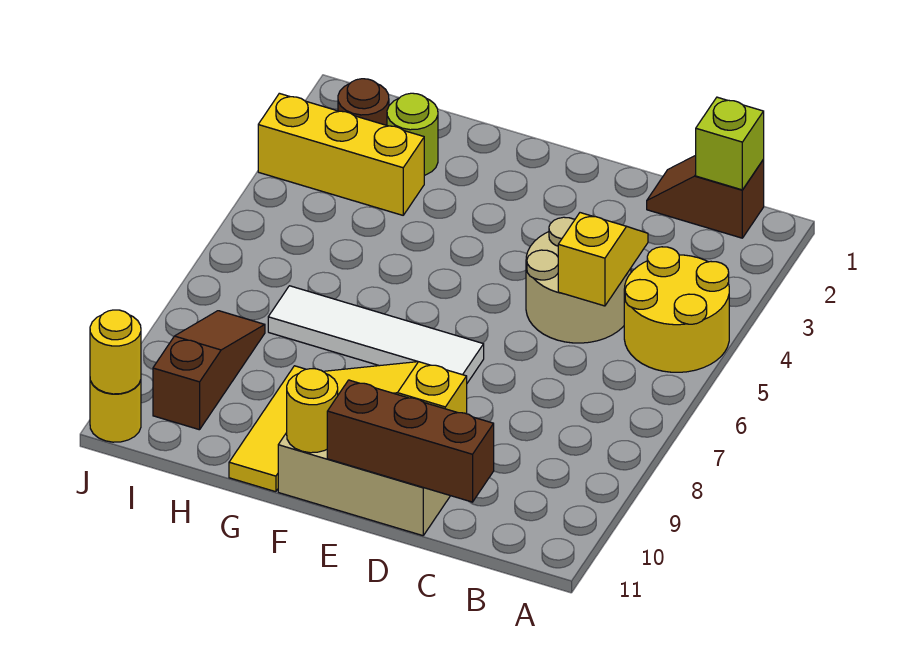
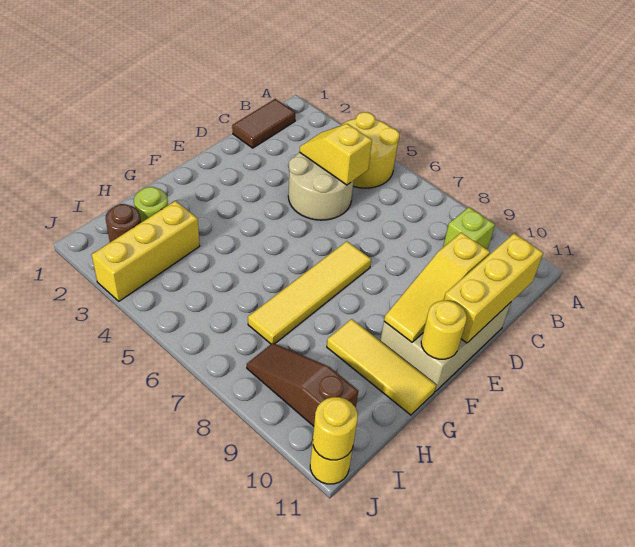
brown slope B1:C1 level 1 top B -> brown tile B1:C1 level 1
lime brick B1 level 2 -> lime brick B9 level 1
brown brick C11:E11 level 2 -> yellow brick C11:E11 level 2
white tile E7:H7 level 1 -> yellow tile E7:H7 level 1

